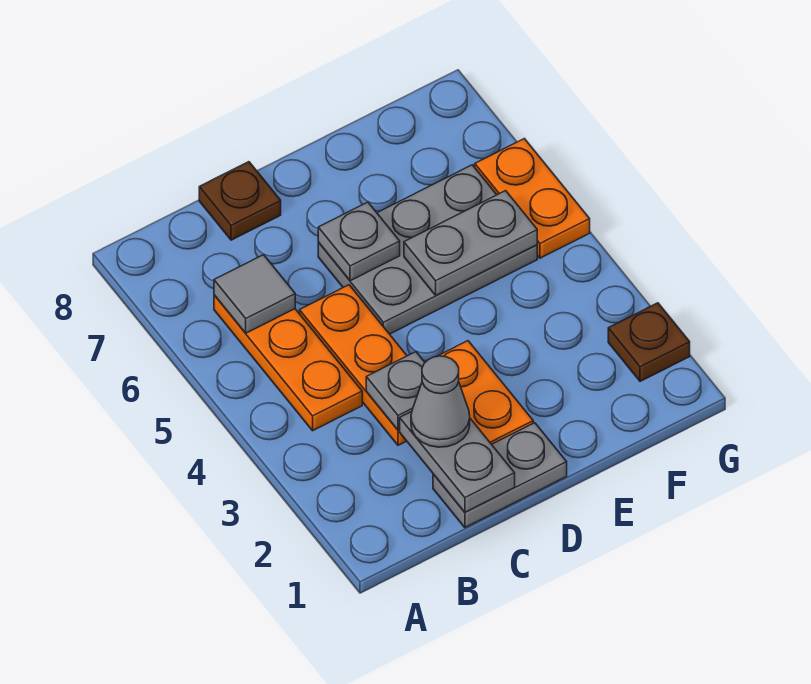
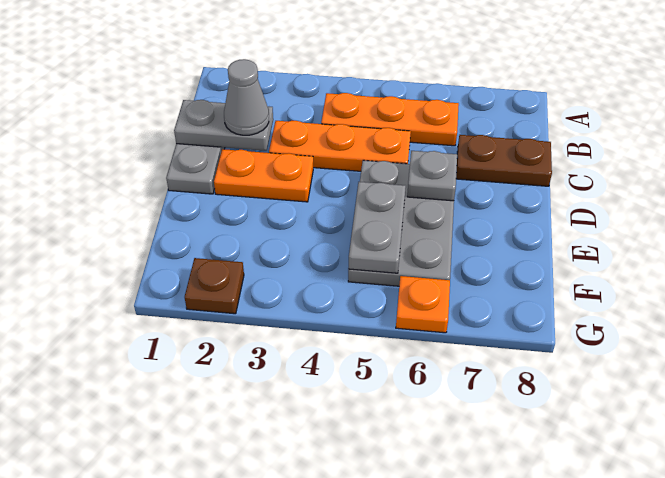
grey tile B6 level 2 -> none
grey plate C3 level 2 -> none
brown plate C8 level 1 -> brown plate C7:C8 level 1
orange plate G5:G6 level 1 -> orange plate G6 level 1

